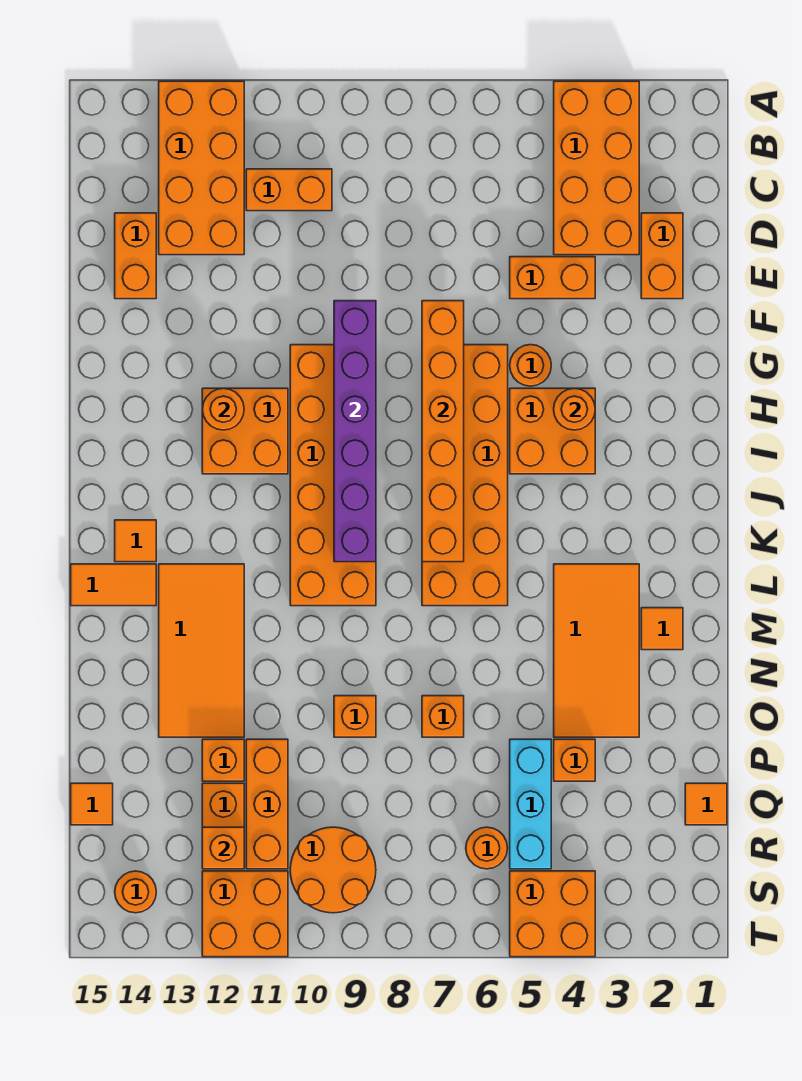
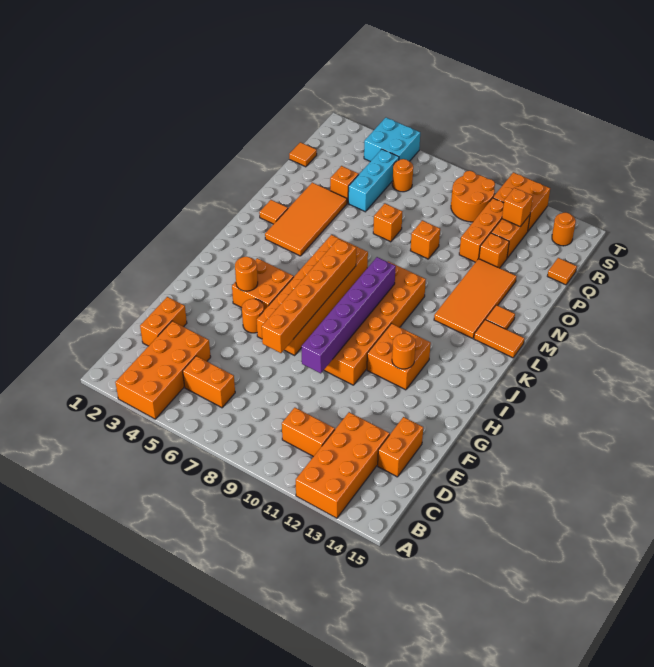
orange brick E4:E5 level 1 -> orange brick C5:C6 level 1
orange tile K14 level 1 -> orange tile M14 level 1
orange brick S4:T5 level 1 -> cyan brick S4:T5 level 1

